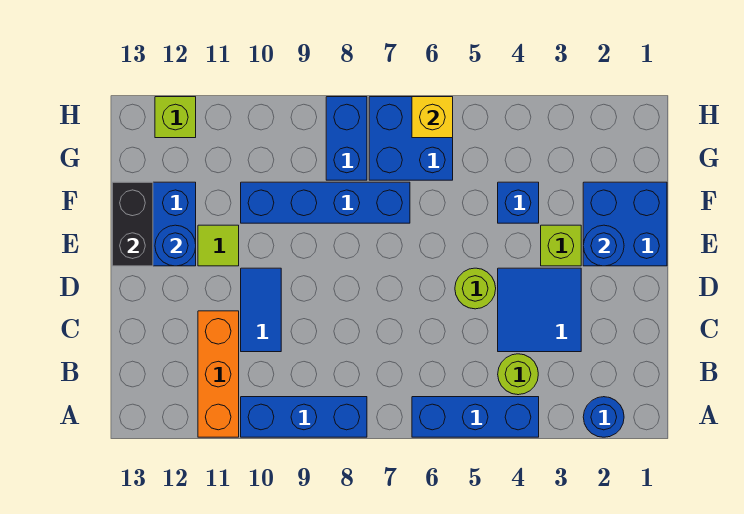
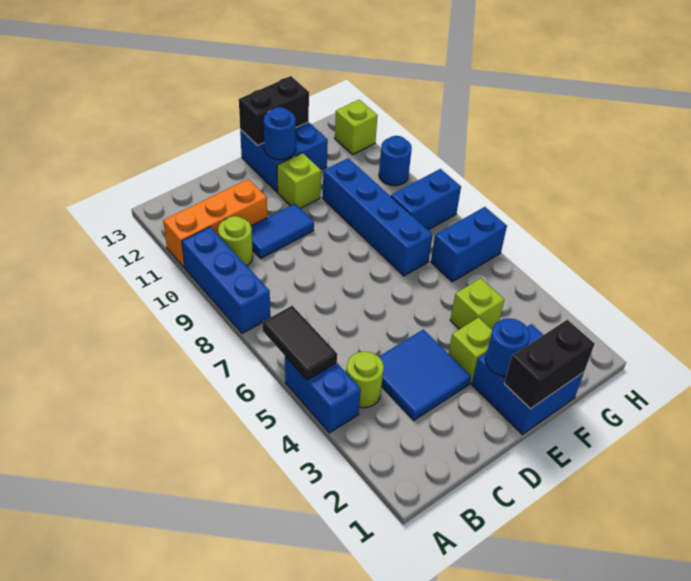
blue round brick A2 level 1 -> blue round brick H10 level 1
blue brick A4:A6 level 1 -> blue brick A4:A5 level 1
none -> black tile A5:A6 level 2
lime round brick D5 level 1 -> lime round brick B10 level 1
none -> black brick E1:F1 level 2
lime tile E11 level 1 -> lime brick E11 level 1
blue brick F4 level 1 -> lime brick F4 level 1
blue brick G6:H7 level 1 -> blue brick G6:H6 level 1
yellow brick H6 level 2 -> none

